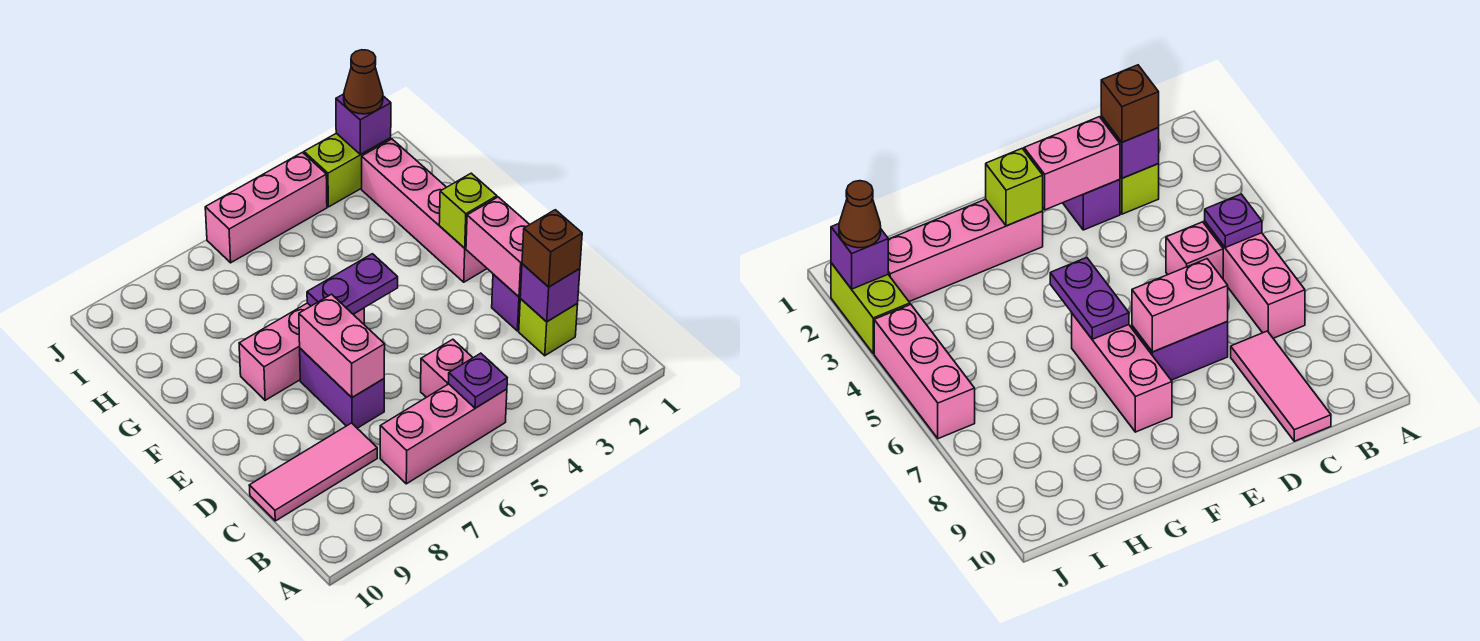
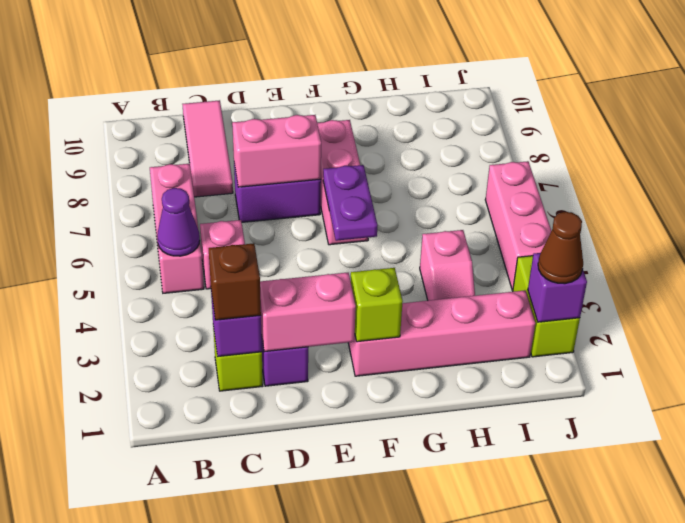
purple plate B5 level 2 -> purple cone B5 level 2
none -> pink slope H3:H4 level 1 top 4

